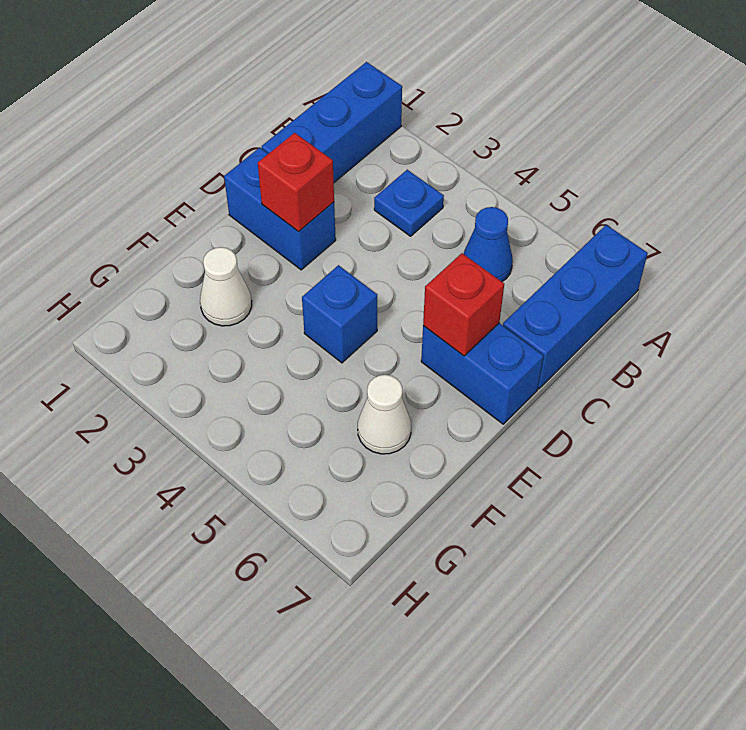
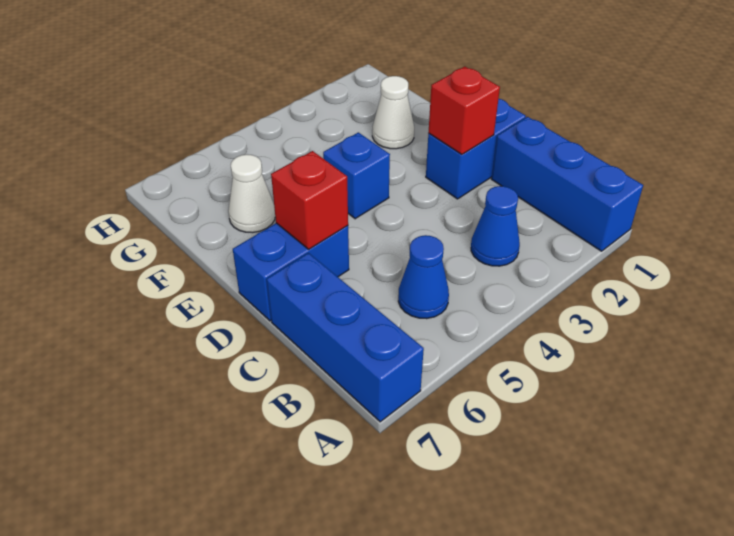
blue plate B3 level 1 -> blue cone B3 level 1

